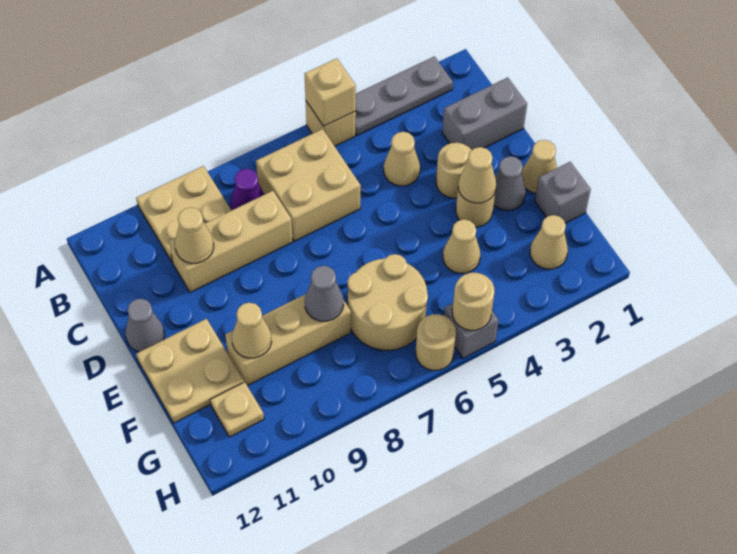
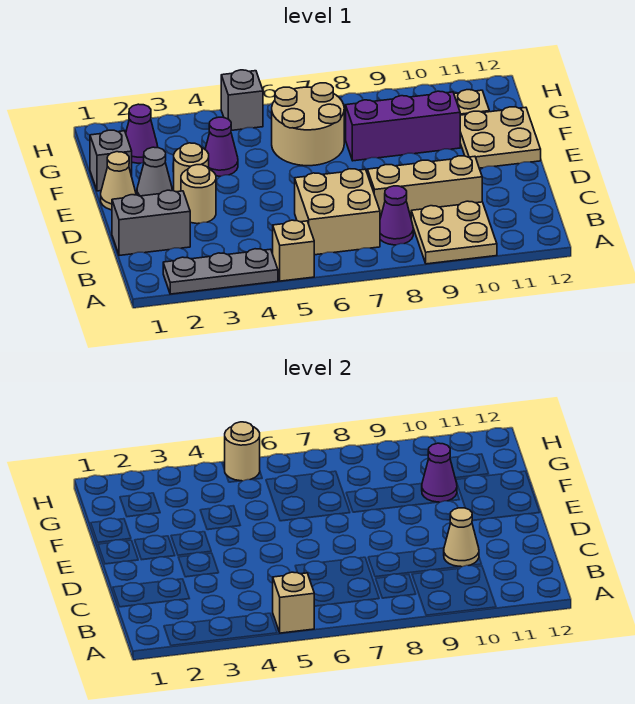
tan cone C4 level 1 -> none
grey cone D12 level 1 -> none
tan cone E3 level 2 -> none
tan cone F4 level 1 -> purple cone F4 level 1
tan brick F8:F10 level 1 -> purple brick F8:F10 level 1
grey cone F8 level 2 -> none
tan cone F10 level 2 -> purple cone F10 level 2
tan cone G2 level 1 -> purple cone G2 level 1
tan round brick H6 level 1 -> none

